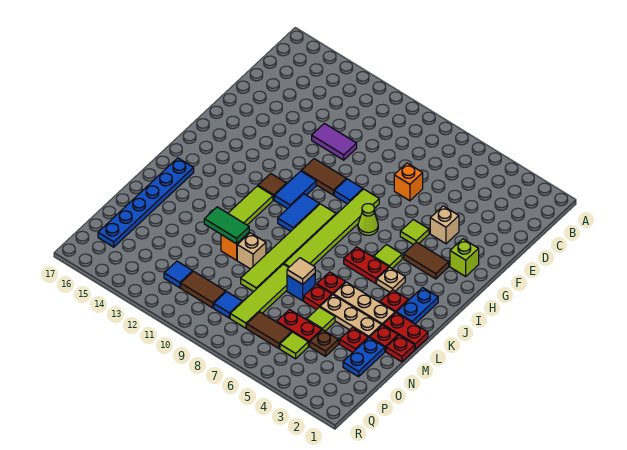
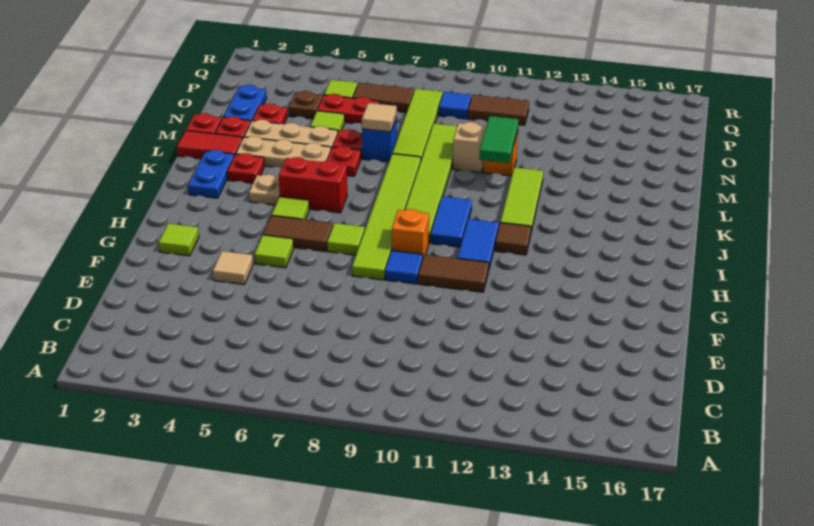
orange brick E7 level 1 -> orange brick H9 level 1
purple tile E11:E12 level 1 -> none
tan brick F4 level 1 -> tan tile F4 level 1
lime brick G2 level 1 -> lime tile G2 level 1
brown tile H3:H4 level 1 -> brown tile H5:H6 level 1
lime cone H7 level 1 -> lime tile H7 level 1
red plate J5:J6 level 1 -> red brick J5:J6 level 1
blue plate K16:P16 level 1 -> none
red plate L1:L2 level 1 -> red tile L1:L2 level 1
green tile M11:M12 level 2 -> green tile L11:M11 level 2
blue tile P12 level 1 -> none

